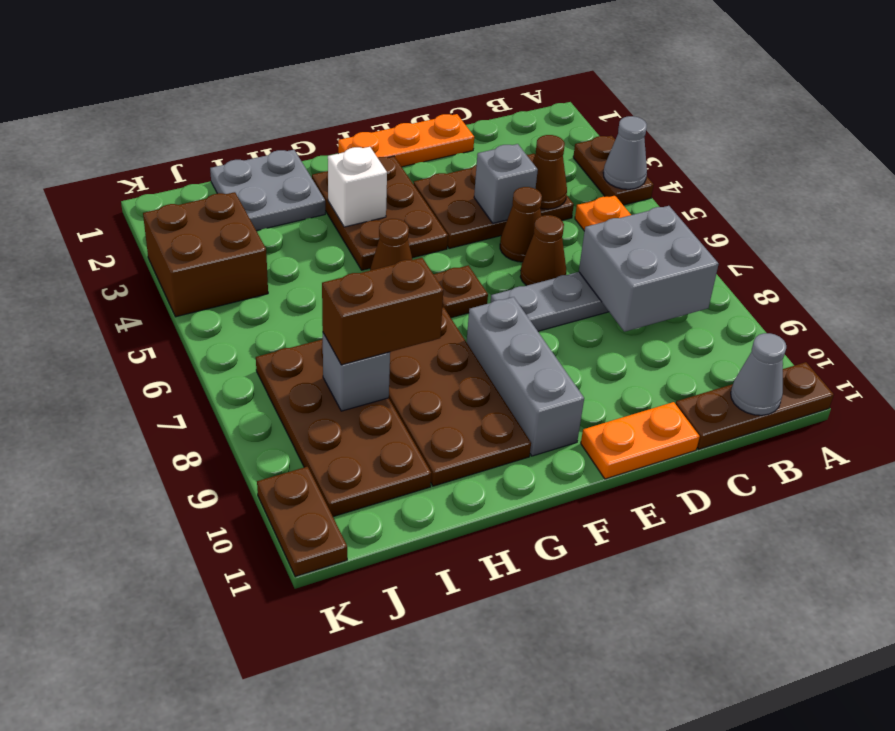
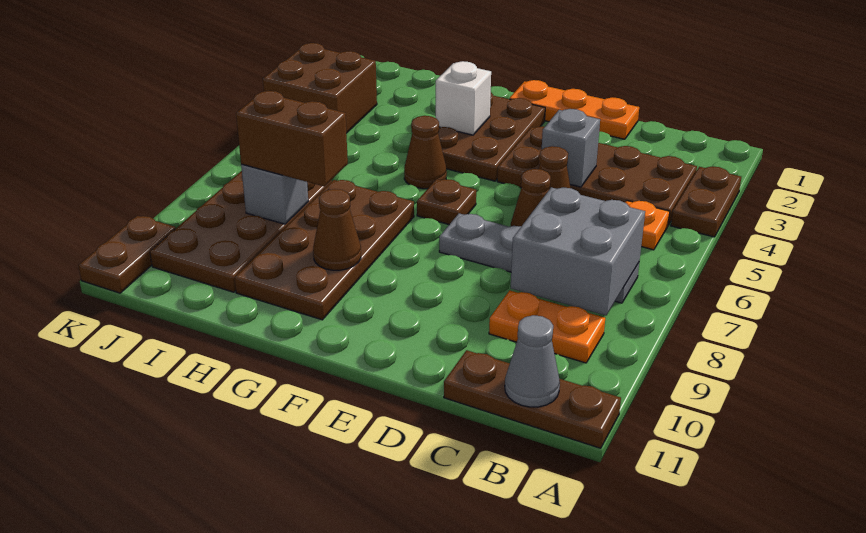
grey cone A4 level 2 -> none
brown plate C3:E4 level 1 -> brown plate B3:E4 level 1
brown cone C4 level 2 -> brown cone G9 level 2
orange plate D11:E11 level 1 -> orange plate B9:C9 level 1
grey brick F8:F10 level 1 -> none
grey plate H1:I2 level 1 -> none

